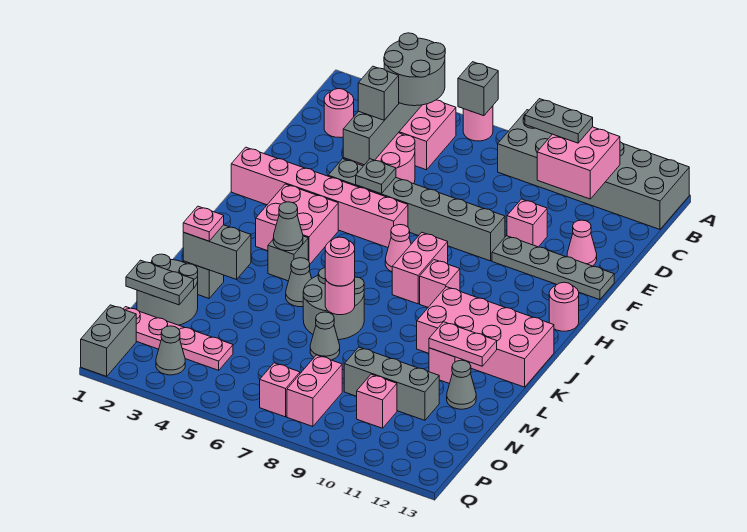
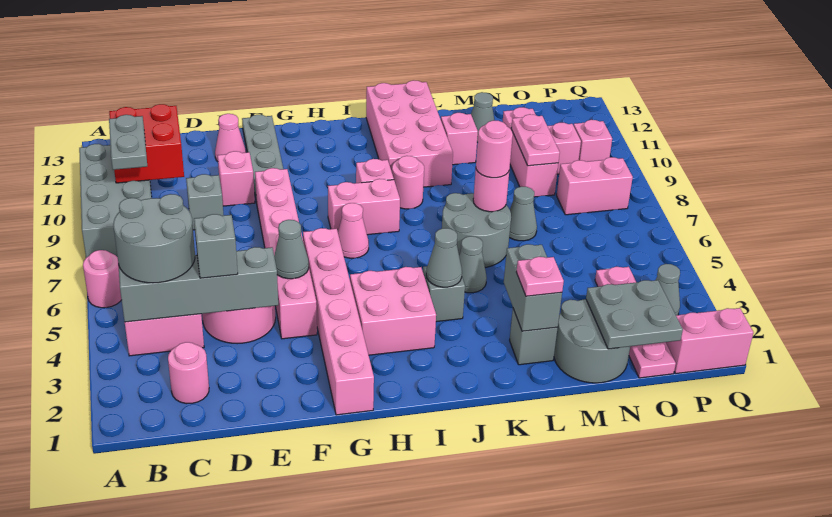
grey brick A6 level 2 -> grey brick D9 level 1
grey brick A8:B13 level 1 -> grey brick A8:B11 level 1
pink brick B10:C11 level 2 -> red brick B10:C11 level 2
grey brick F4:F9 level 1 -> pink brick F4:F9 level 1
grey plate F5 level 2 -> grey cone F5 level 2
pink round brick H13 level 1 -> pink round brick J9 level 1
pink plate L11:L12 level 2 -> pink plate N9:N10 level 2
grey plate N1:N2 level 2 -> grey plate N1:O2 level 2
grey brick N9:N11 level 1 -> pink brick N9:N11 level 1
grey brick P1:Q1 level 1 -> pink brick P1:Q1 level 1
pink brick P7 level 1 -> pink brick P10 level 1

